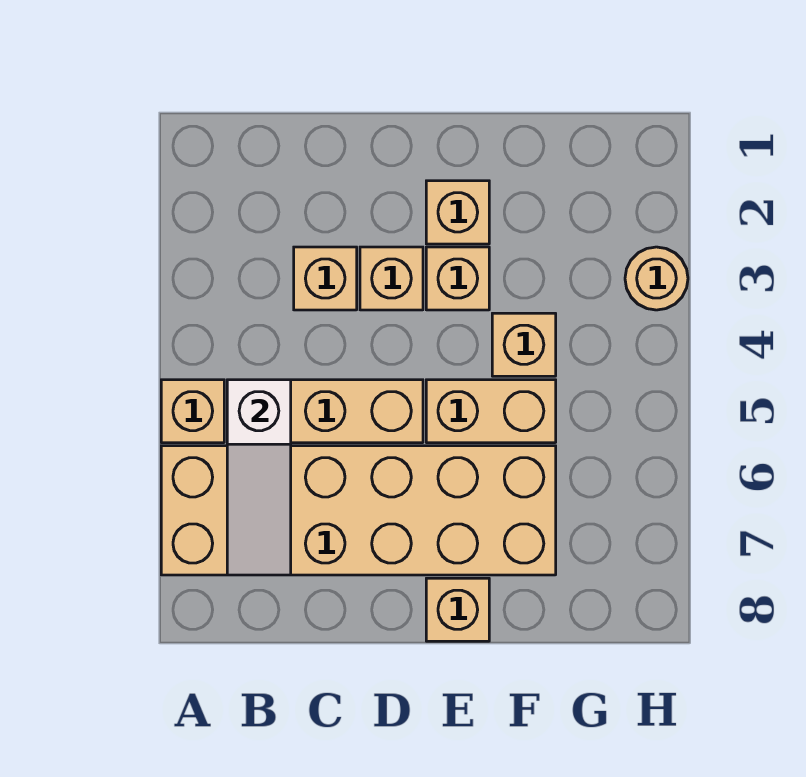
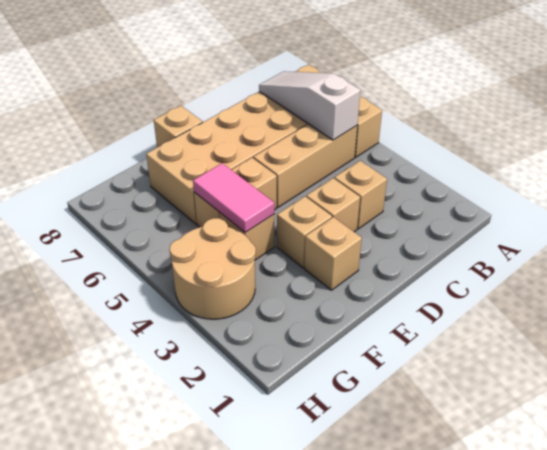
none -> pink tile F4:F5 level 2
tan round brick H3 level 1 -> tan round brick G3:H4 level 1

